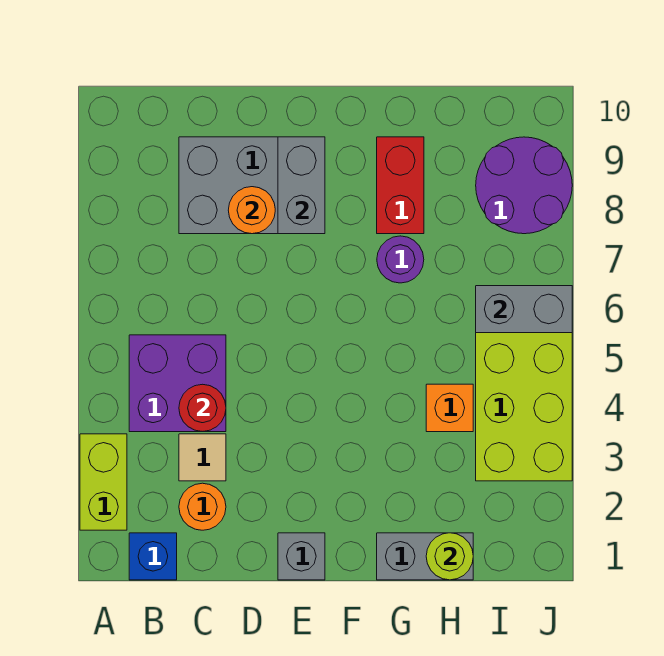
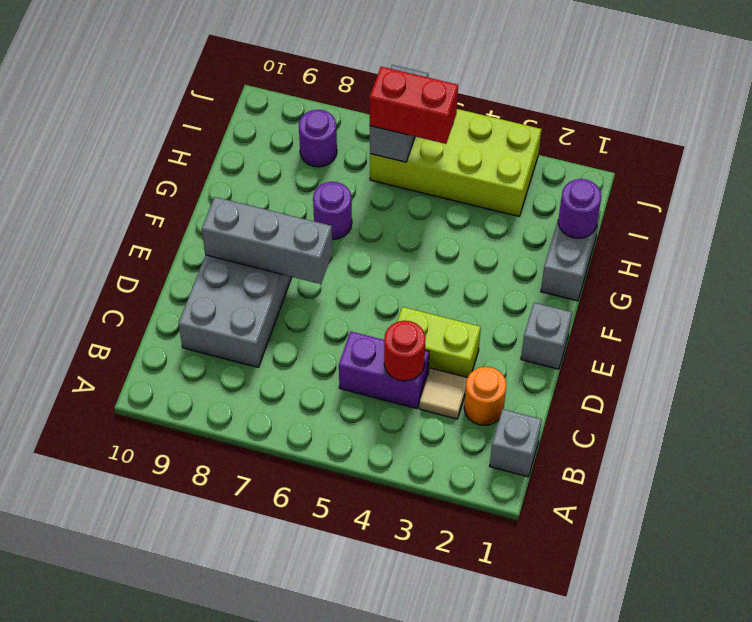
lime brick A2:A3 level 1 -> lime brick D3:D4 level 1
blue brick B1 level 1 -> grey brick B1 level 1
purple brick B4:C5 level 1 -> purple brick C4:C5 level 1
orange round brick D8 level 2 -> none
grey brick E8:E9 level 2 -> grey brick E7:E9 level 2
red brick G8:G9 level 1 -> red brick I5:I6 level 3
lime round brick H1 level 2 -> purple round brick H1 level 2
orange brick H4 level 1 -> none
purple round brick I8:J9 level 1 -> purple round brick I8 level 1

